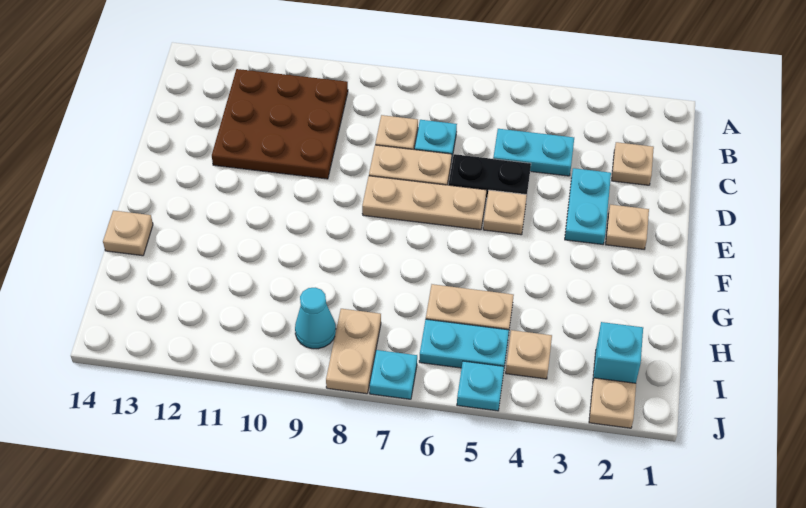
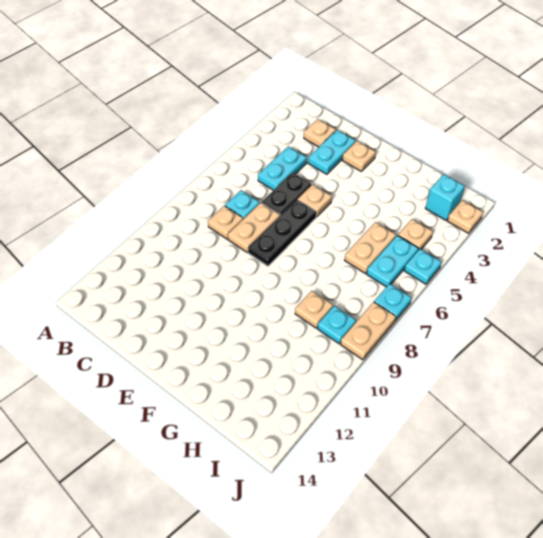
brown plate B10:D12 level 1 -> none
cyan plate D3:E3 level 1 -> cyan plate D2:D3 level 1
tan plate E6:E8 level 1 -> black plate E6:E8 level 1
tan plate G14 level 1 -> tan plate H9 level 1
tan plate I8:J8 level 1 -> tan plate J8:J9 level 1
cyan cone I9 level 1 -> cyan plate I9 level 1

